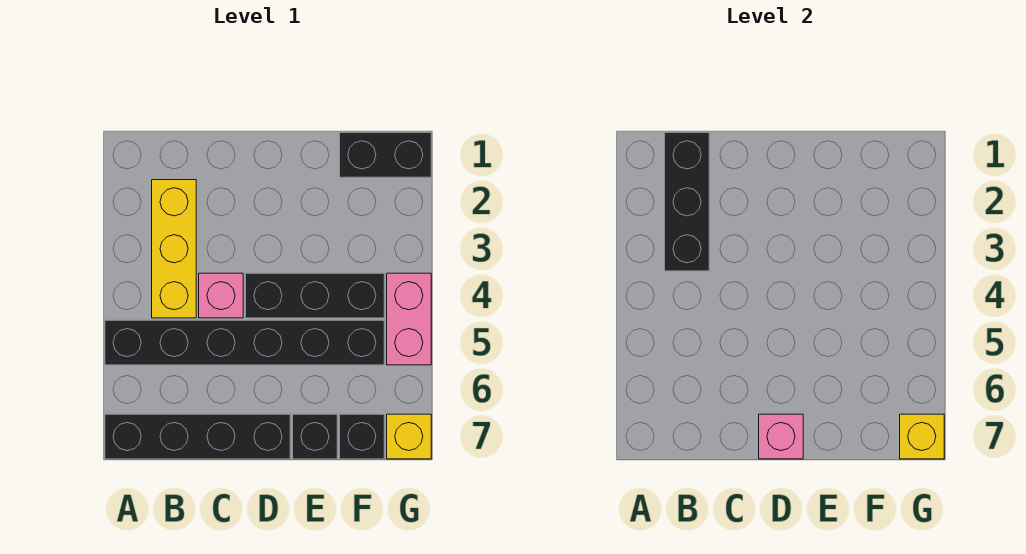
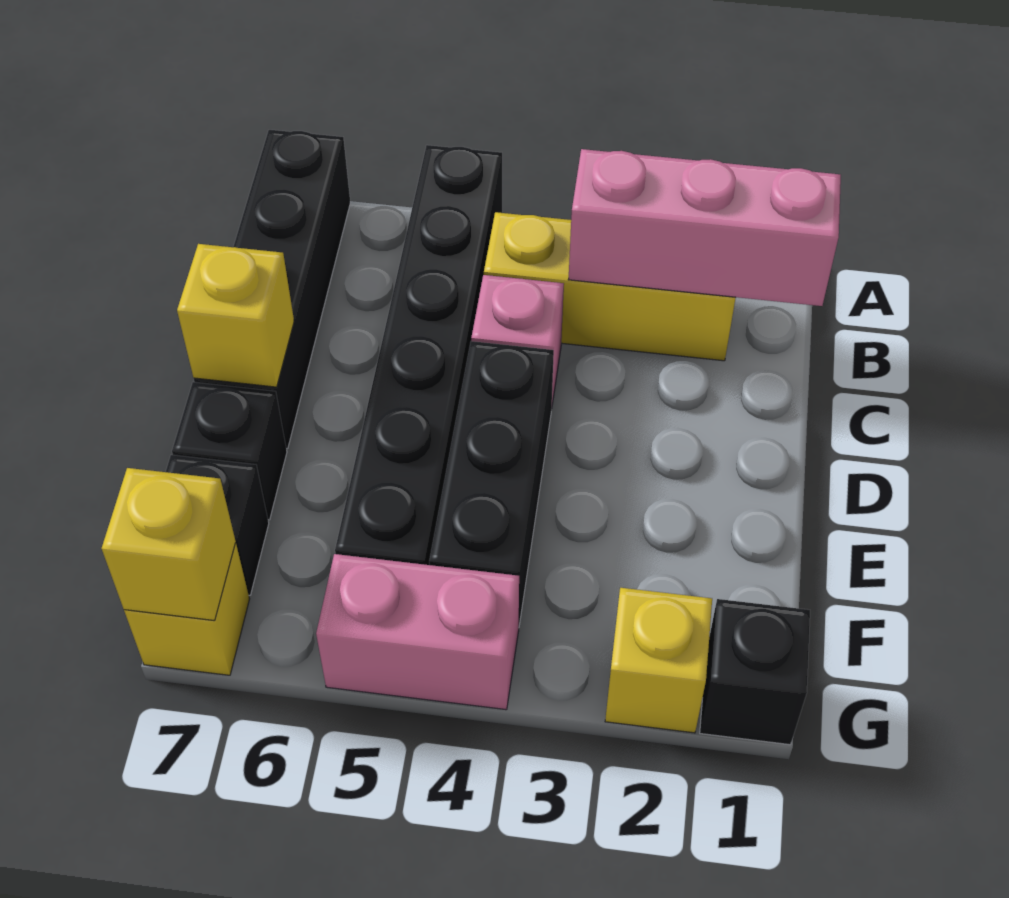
black brick B1:B3 level 2 -> pink brick B1:B3 level 2
pink brick D7 level 2 -> yellow brick D7 level 2
black brick F1:G1 level 1 -> black brick G1 level 1
none -> yellow brick G2 level 1

